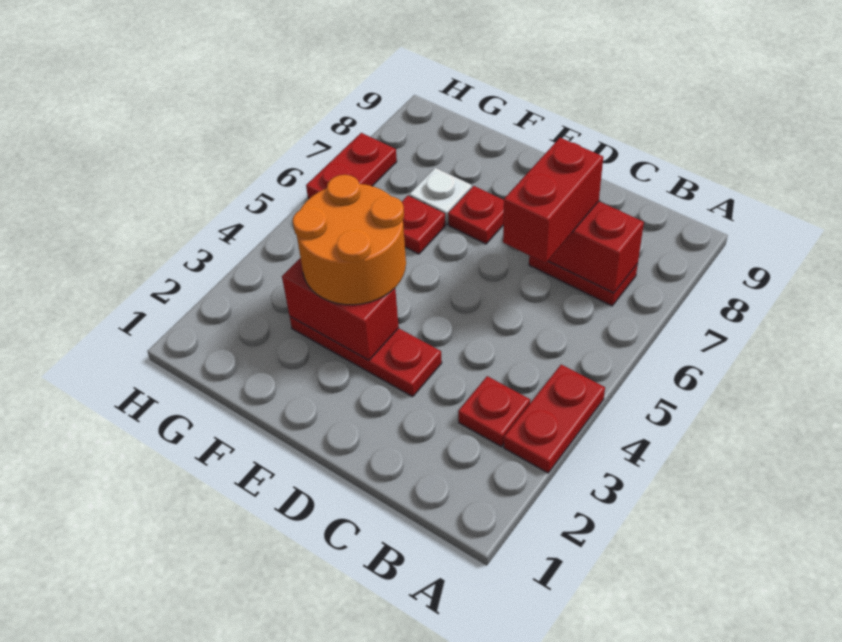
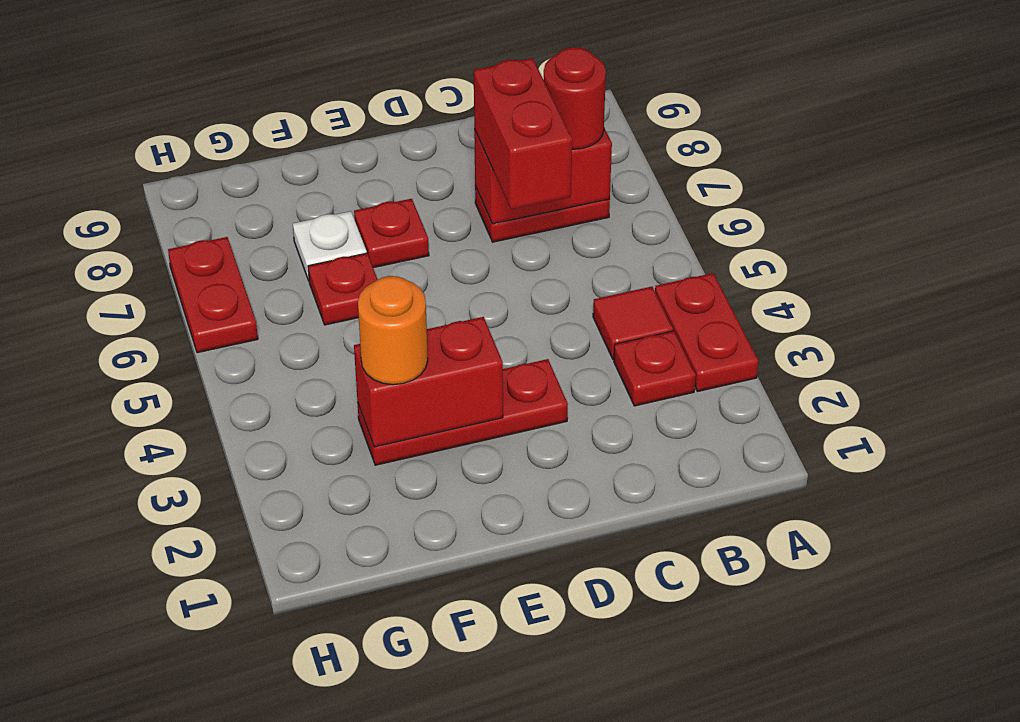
none -> red tile B4 level 1
none -> red round brick B7 level 3
orange round brick E3:F4 level 3 -> orange round brick F3 level 3

